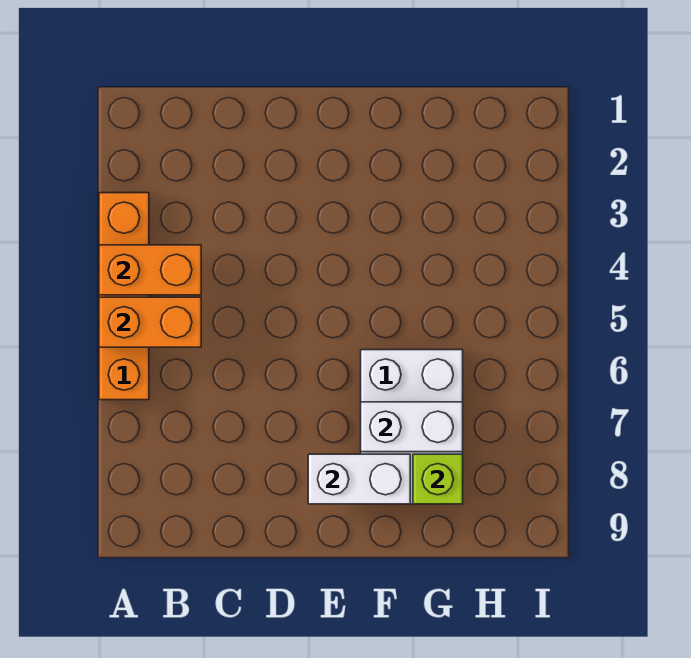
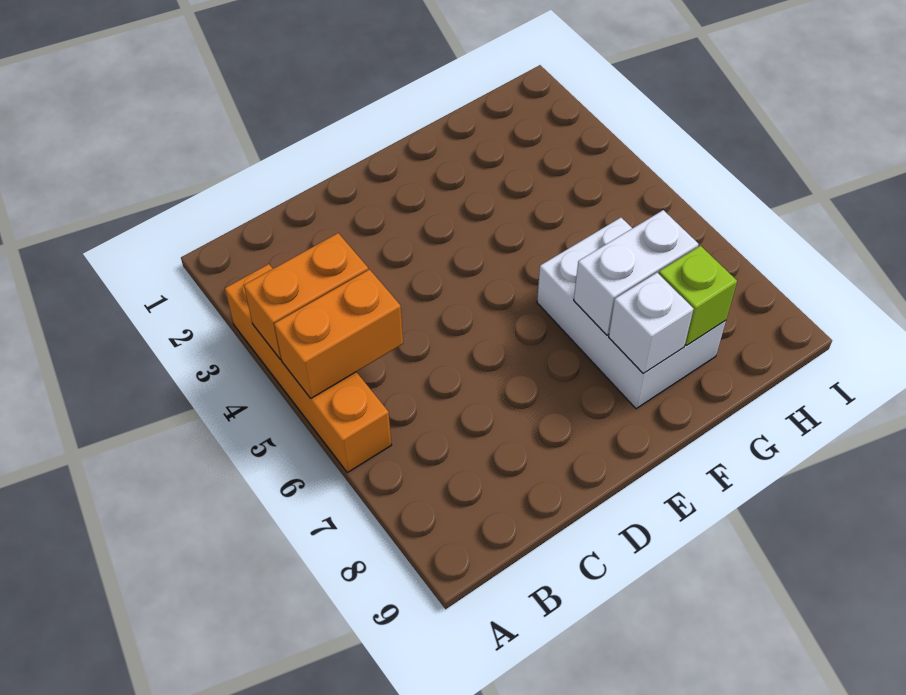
white brick E8:F8 level 2 -> white brick F8 level 2

